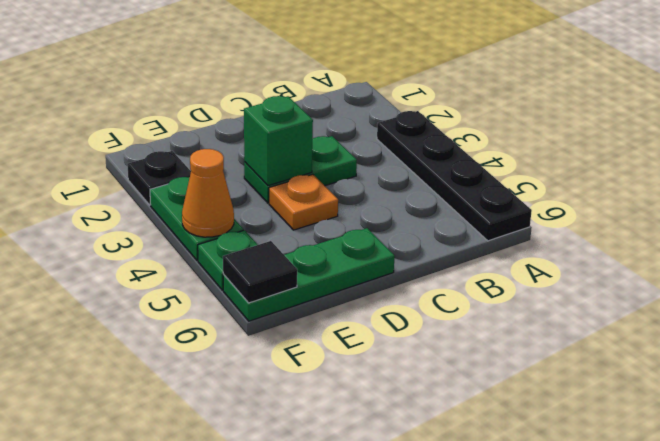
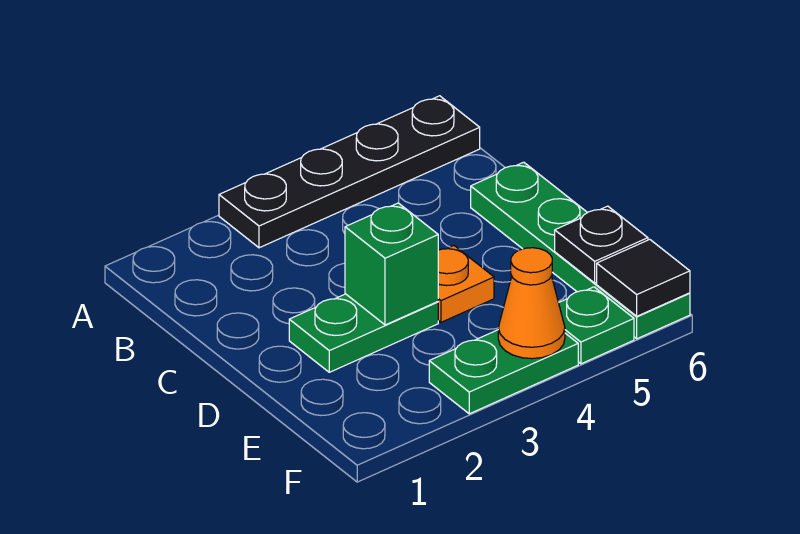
green plate C3:D3 level 1 -> green plate D2:D3 level 1
green plate D6:F6 level 1 -> green plate C6:F6 level 1
black plate F2 level 1 -> black plate E6 level 2

